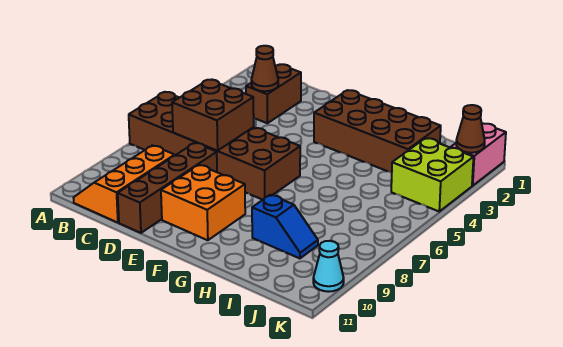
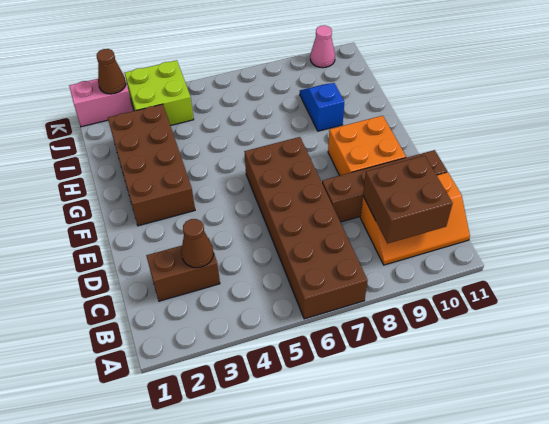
brown brick C6:D7 level 2 -> brown brick B9:C10 level 2
cyan cone K10 level 1 -> pink cone K10 level 1

